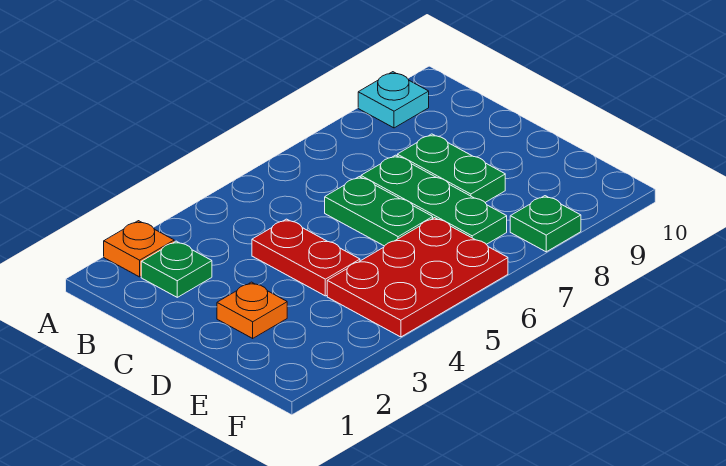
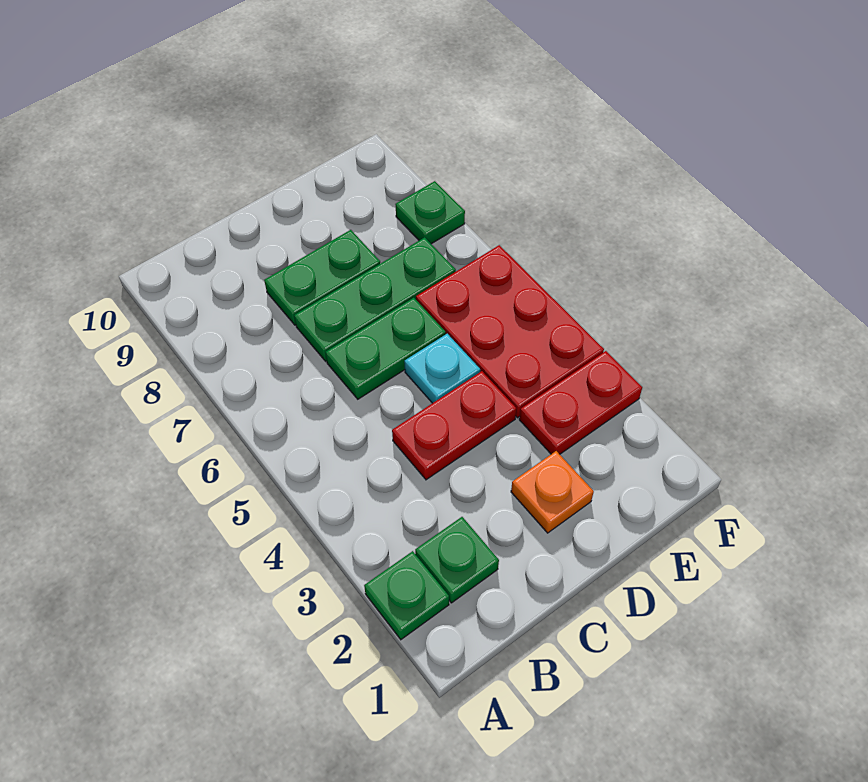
orange plate A2 level 1 -> green plate A2 level 1
cyan plate A9 level 1 -> cyan plate D5 level 1
none -> red plate E3:F3 level 1

